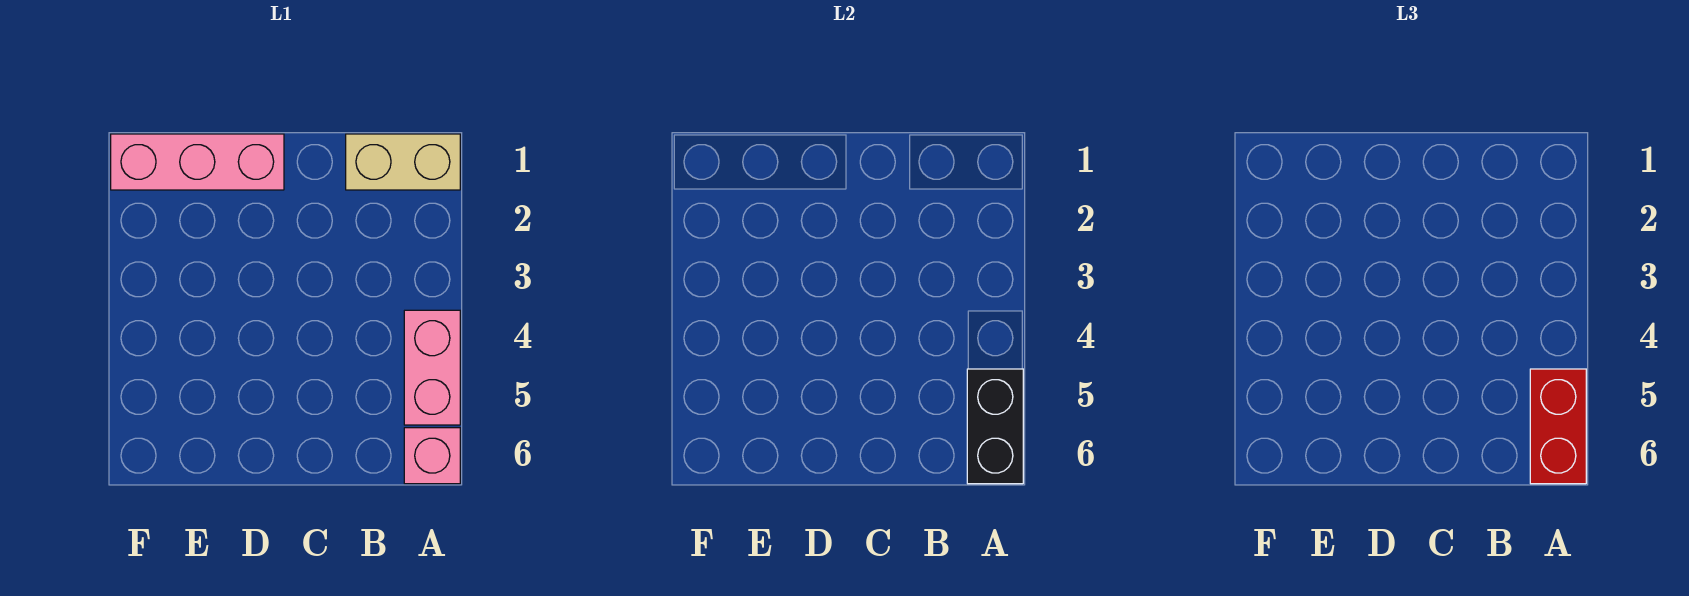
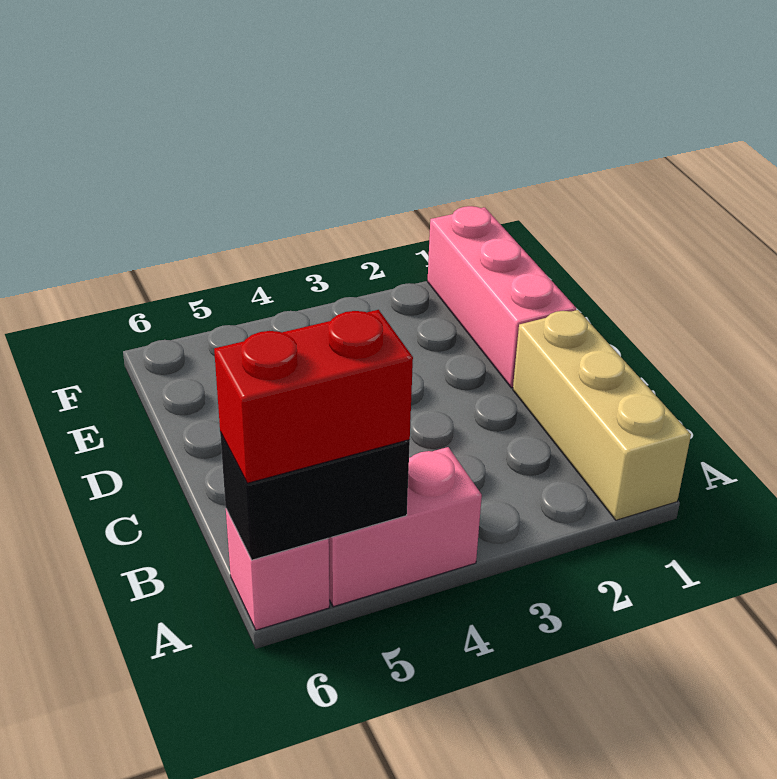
tan brick A1:B1 level 1 -> tan brick A1:C1 level 1

